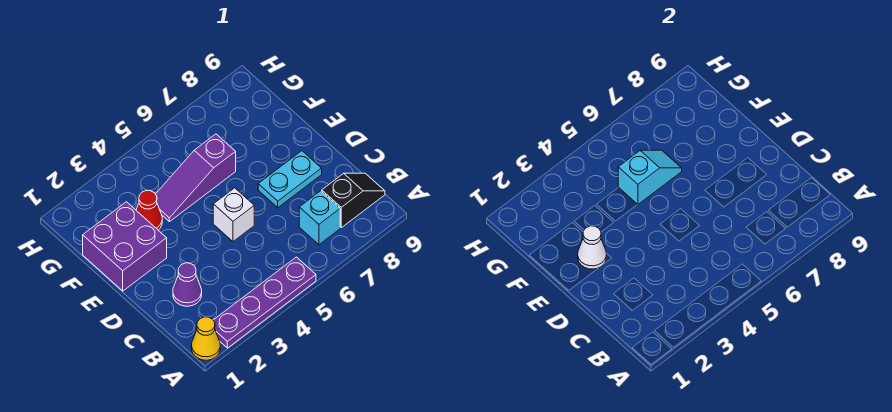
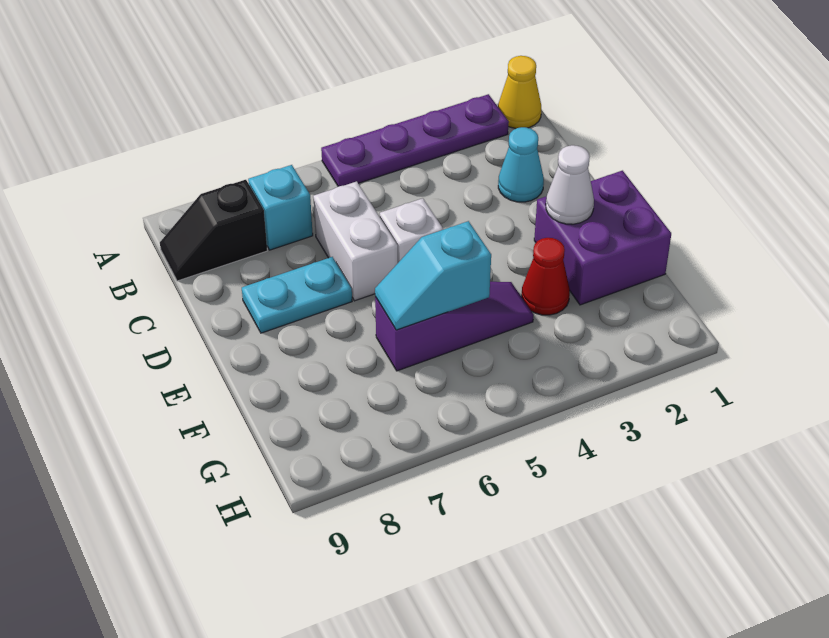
purple cone C2 level 1 -> cyan cone C2 level 1
none -> white brick C6:D6 level 1

